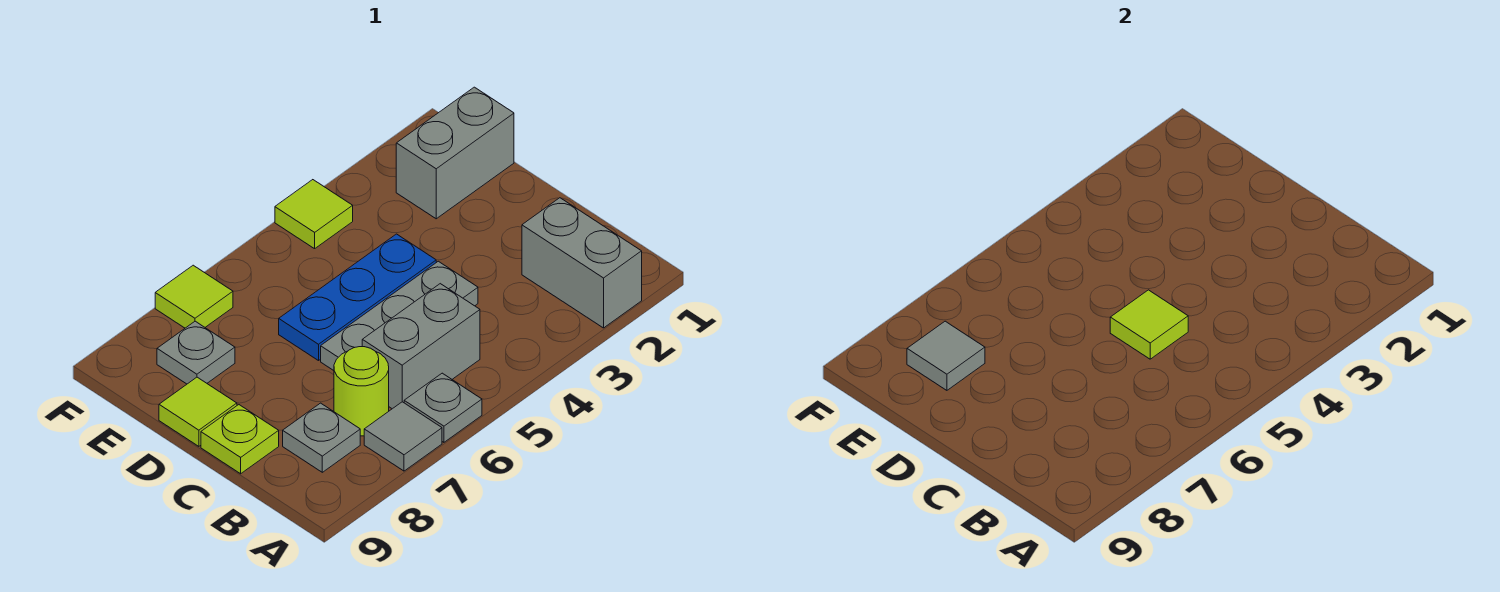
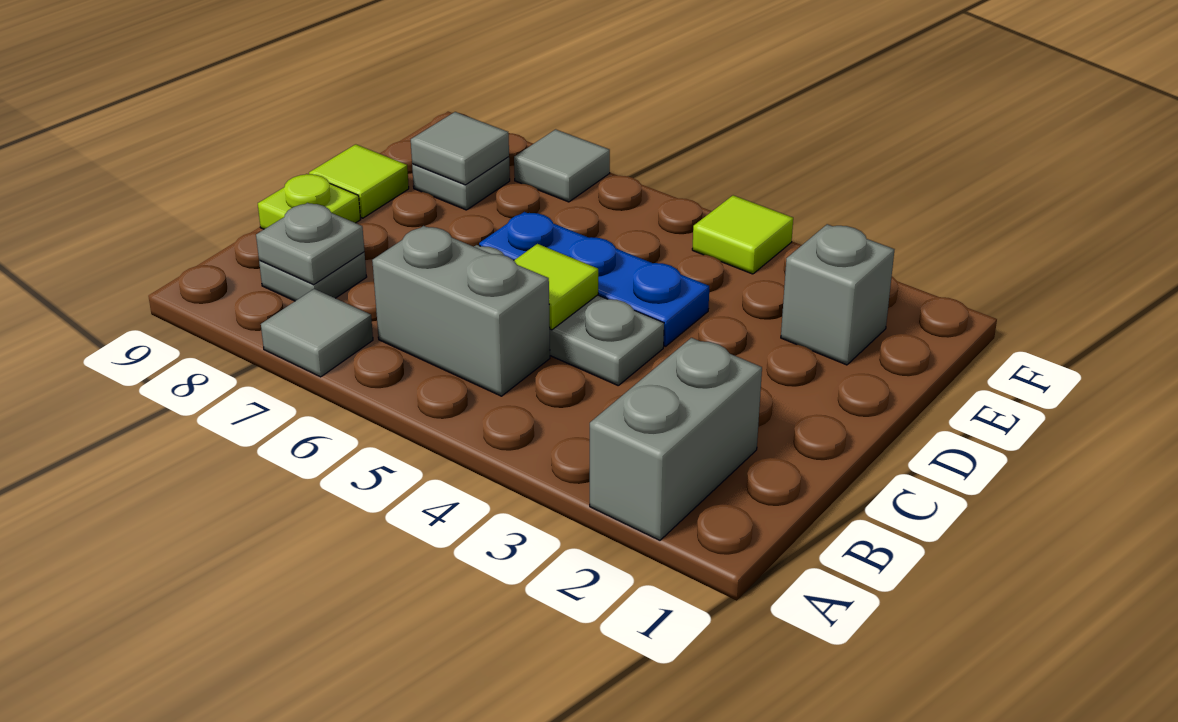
grey plate A6 level 1 -> grey plate B8 level 2
lime round brick B7 level 1 -> none
grey brick E1:E2 level 1 -> grey brick E2 level 1
lime tile F7 level 1 -> grey tile F7 level 1

